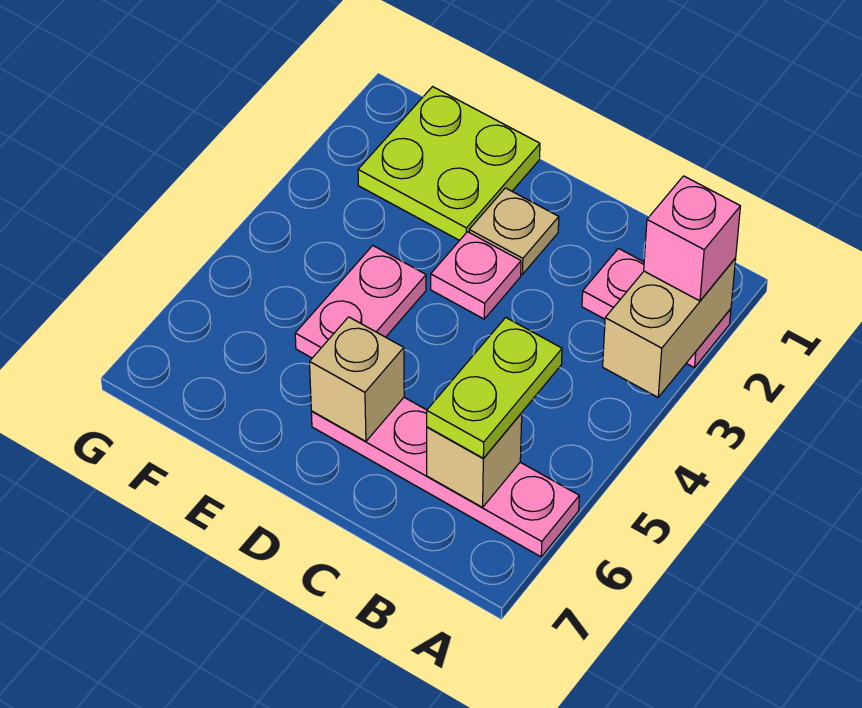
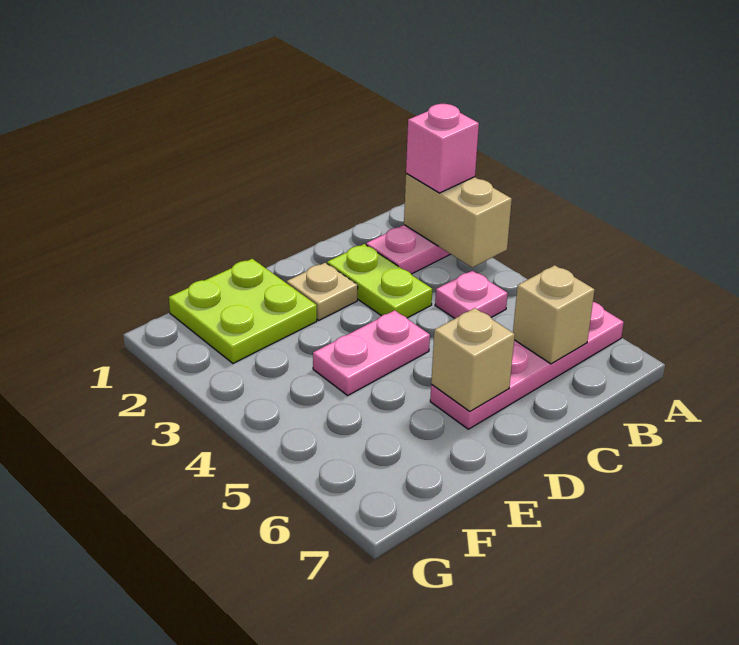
lime plate B5:B6 level 3 -> lime plate C2:C3 level 1
pink plate D3 level 1 -> pink plate B4 level 1
pink plate E4:E5 level 1 -> pink plate D4:E4 level 1

